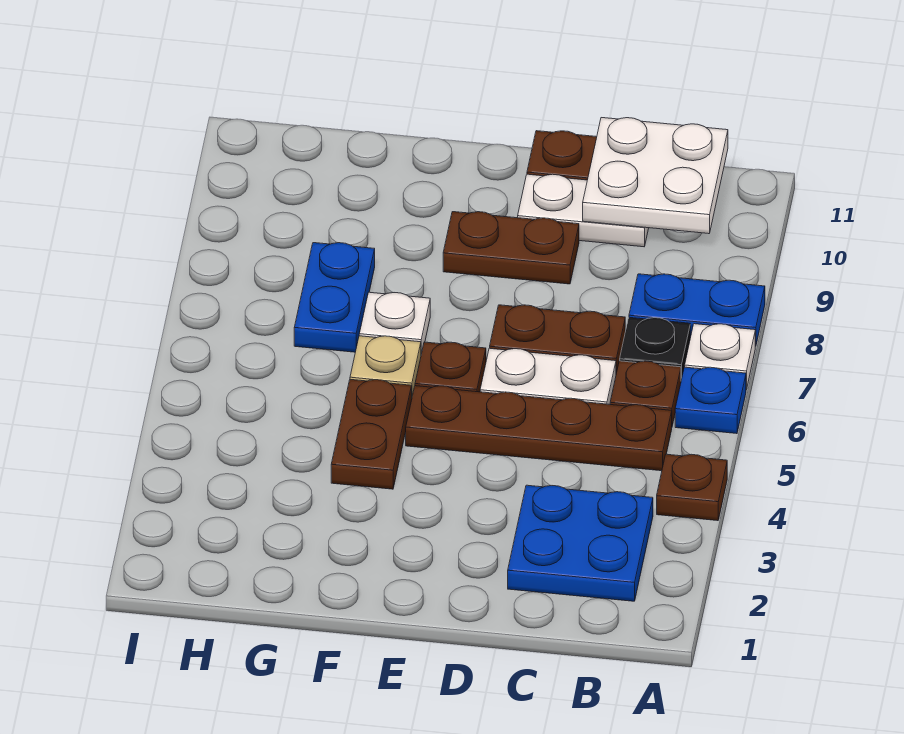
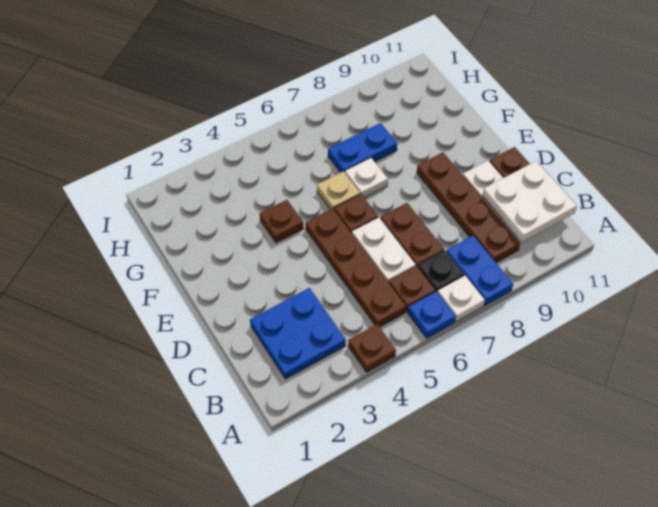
brown plate D9:E9 level 1 -> brown plate B9:E9 level 1
brown plate F4:F5 level 1 -> brown plate F4 level 1

